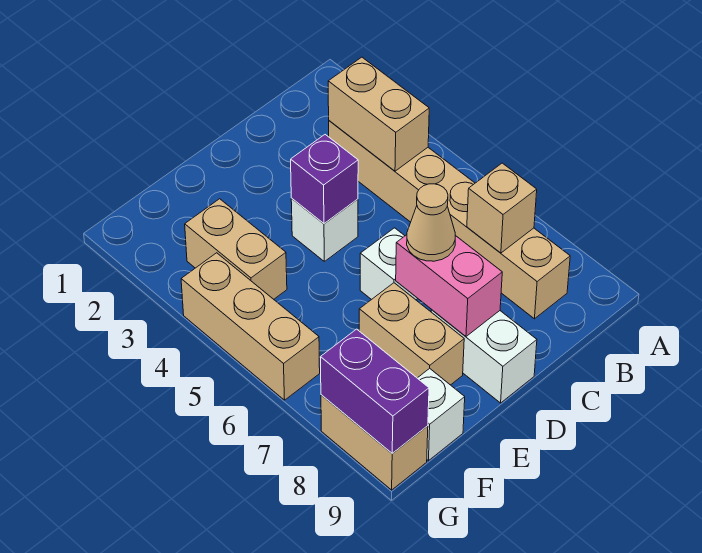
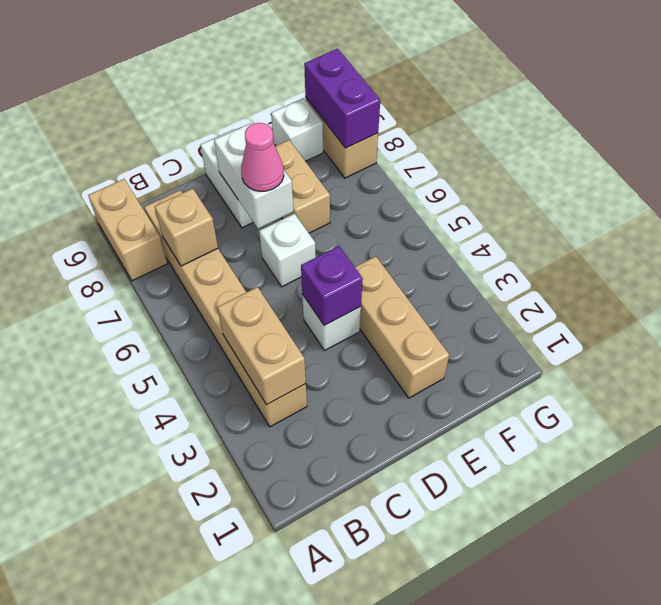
pink brick D7:D8 level 2 -> white brick D7:D8 level 2
tan cone D7 level 3 -> pink cone D7 level 3
tan brick F3:F4 level 1 -> tan brick A8:A9 level 1
tan brick G4:G6 level 1 -> tan brick E2:E4 level 1

